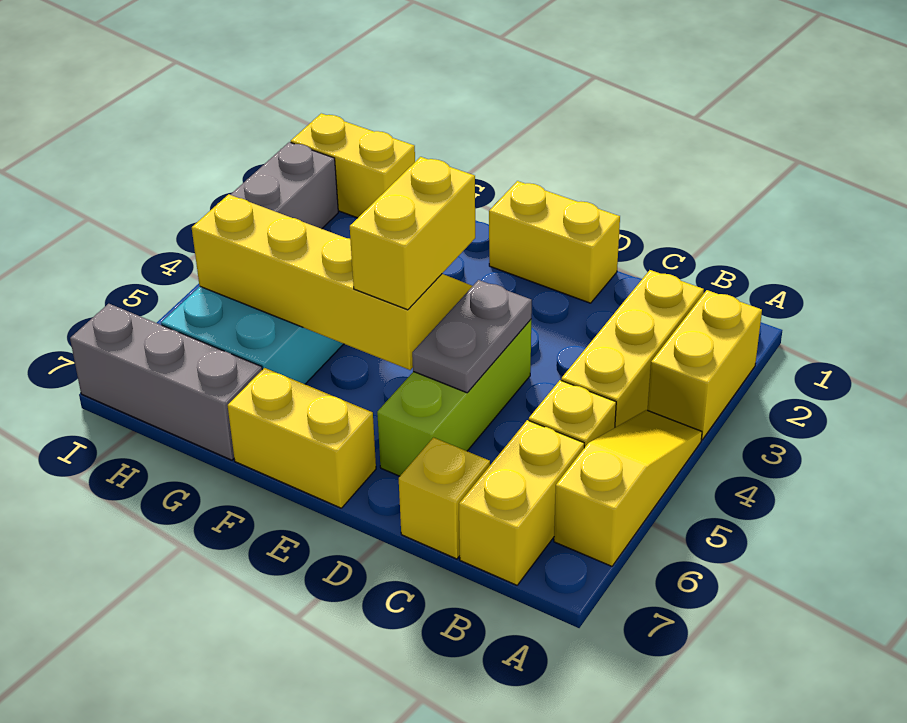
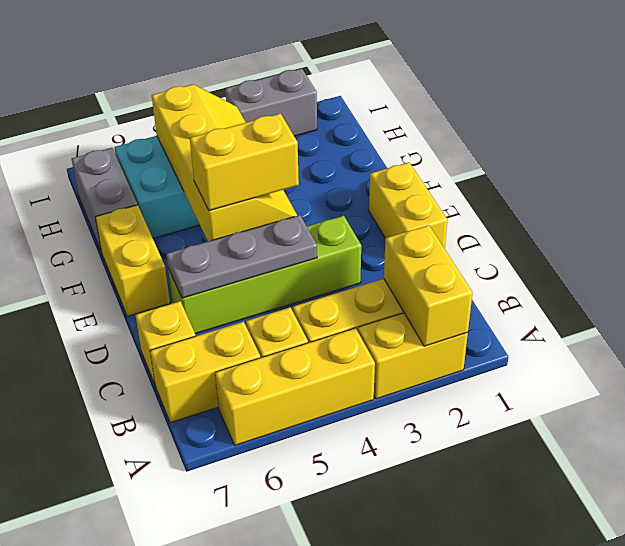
yellow slope A4:A6 level 1 top 6 -> yellow brick A4:A6 level 1
lime brick D4:D6 level 1 -> lime brick D3:D6 level 1
grey plate D4:D5 level 2 -> grey plate D4:D6 level 2
grey brick G7:I7 level 1 -> grey brick G7:H7 level 1
yellow brick H1:I1 level 1 -> yellow brick A2:B2 level 2

